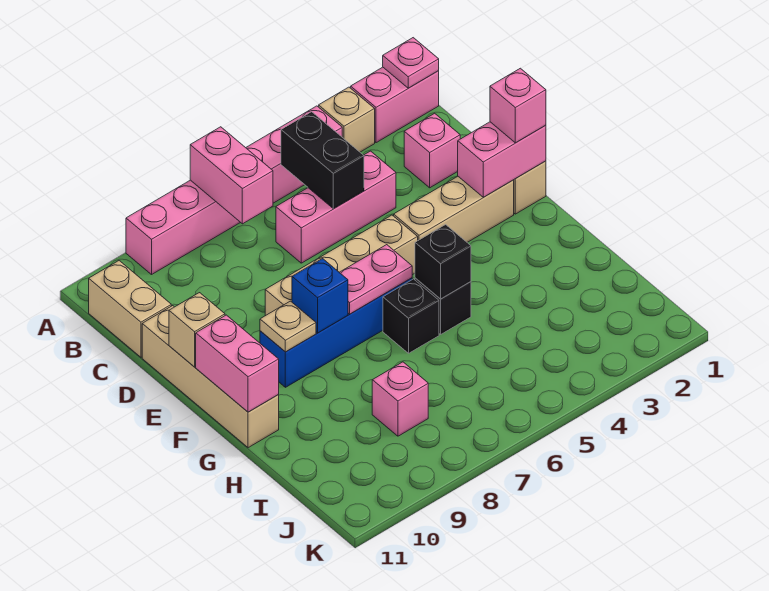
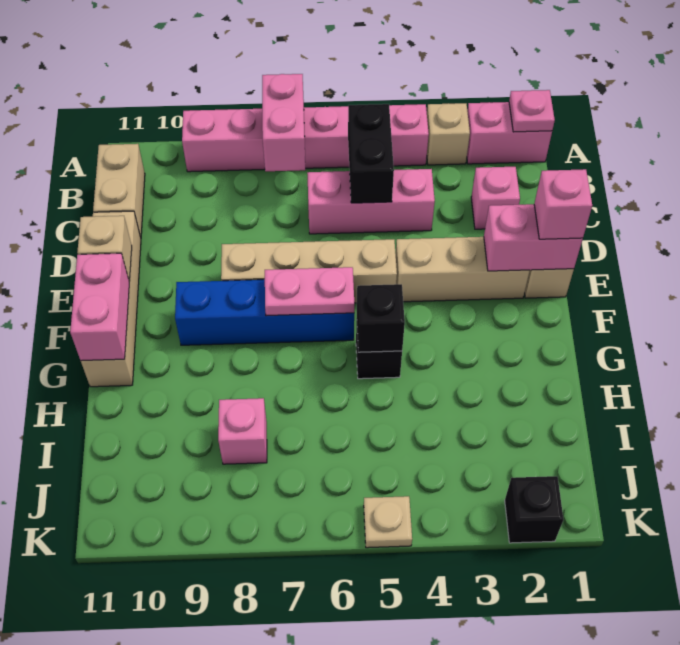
blue brick F8 level 2 -> none
tan plate F9 level 2 -> tan plate K5 level 1
black brick G6 level 1 -> black brick K2 level 1

